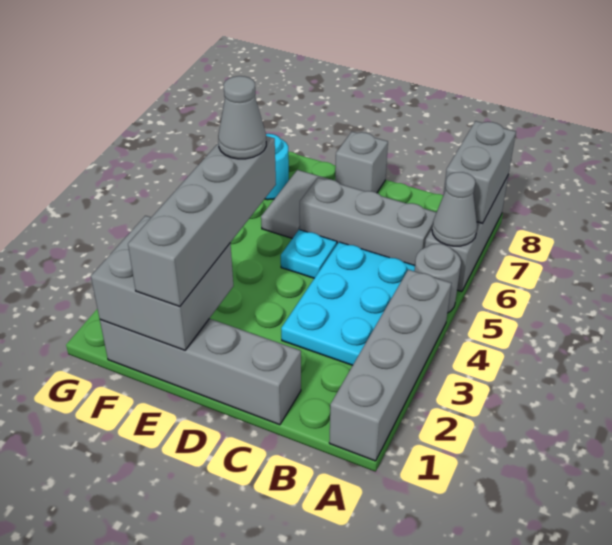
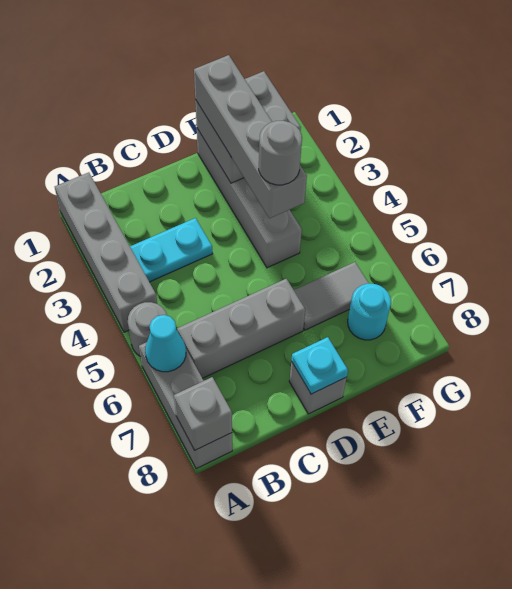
grey cone A6 level 2 -> cyan cone A6 level 2
grey brick A7:A8 level 2 -> grey brick A8 level 2
cyan plate B3:C5 level 1 -> cyan plate B3:C3 level 1
grey brick C1:F1 level 1 -> grey brick E1:E4 level 1
cyan plate D5 level 1 -> cyan plate D8 level 2
grey cone E4 level 4 -> grey round brick E4 level 4
grey tile E6:E7 level 1 -> grey tile E6:F6 level 1

